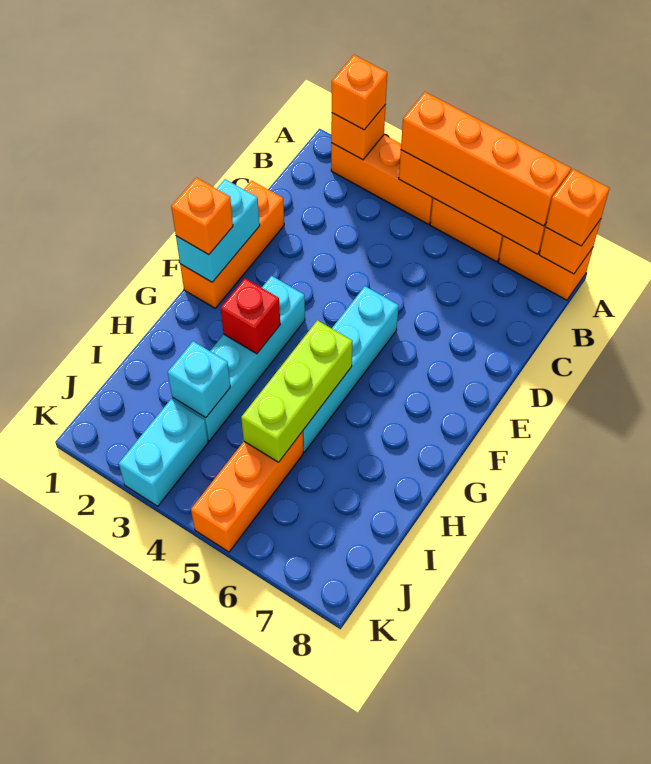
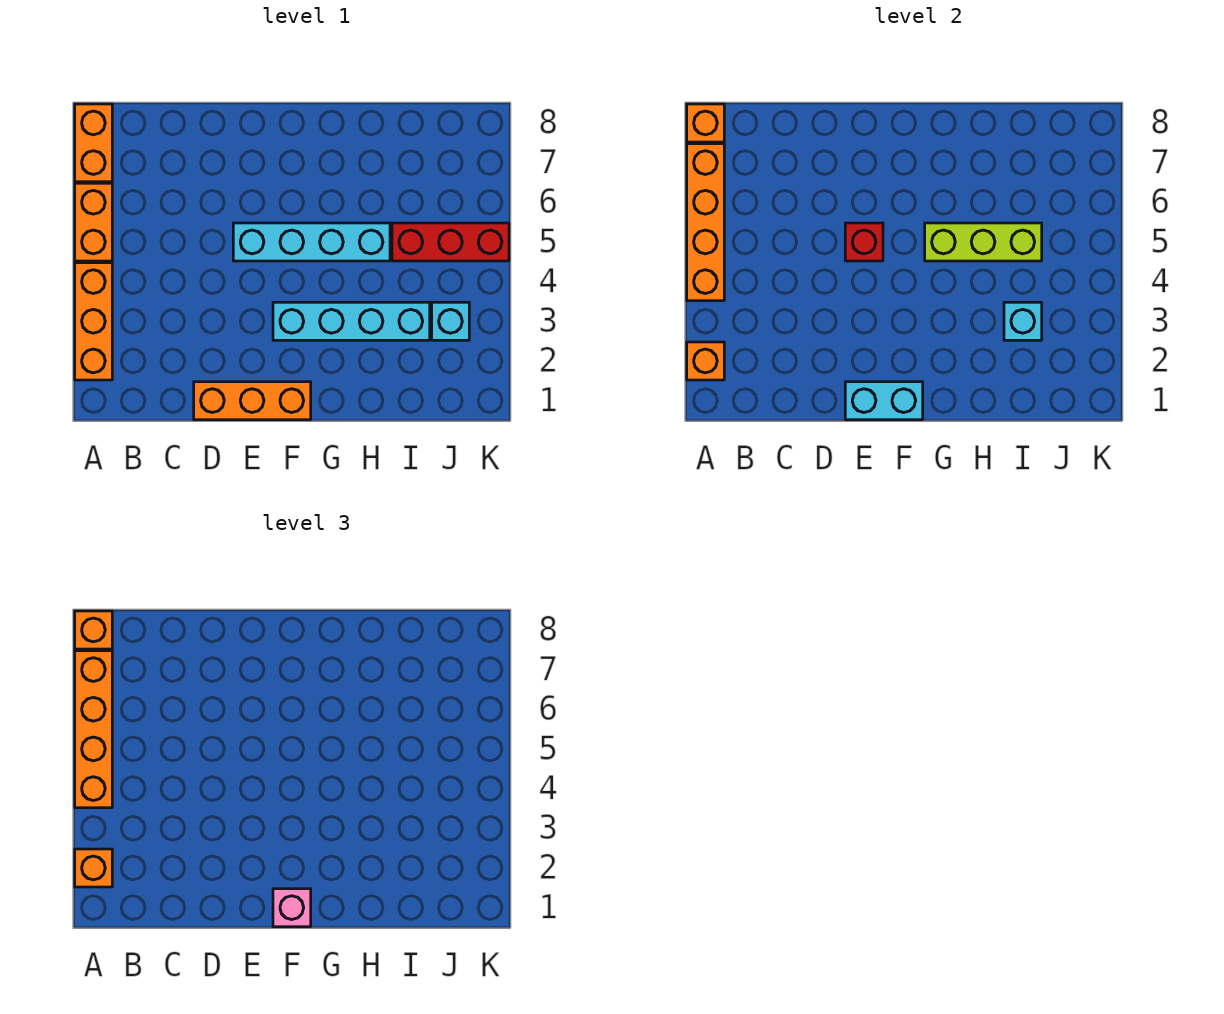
orange brick F1 level 3 -> pink brick F1 level 3
red brick G3 level 2 -> red brick E5 level 2
orange brick I5:K5 level 1 -> red brick I5:K5 level 1
cyan brick J3:K3 level 1 -> cyan brick J3 level 1

